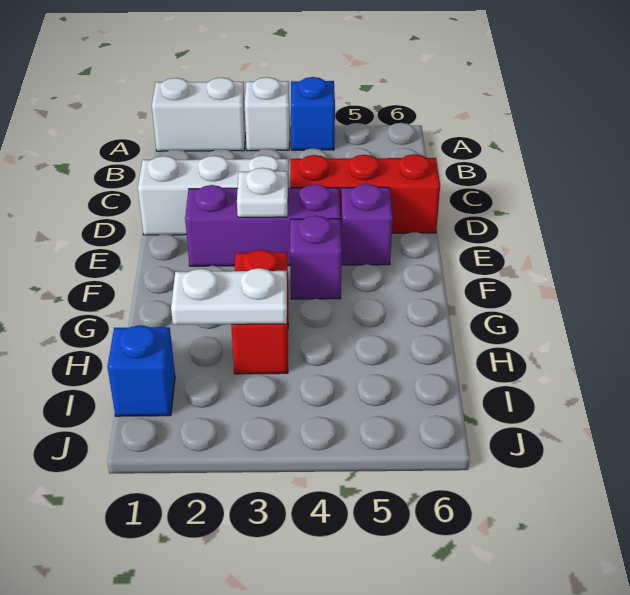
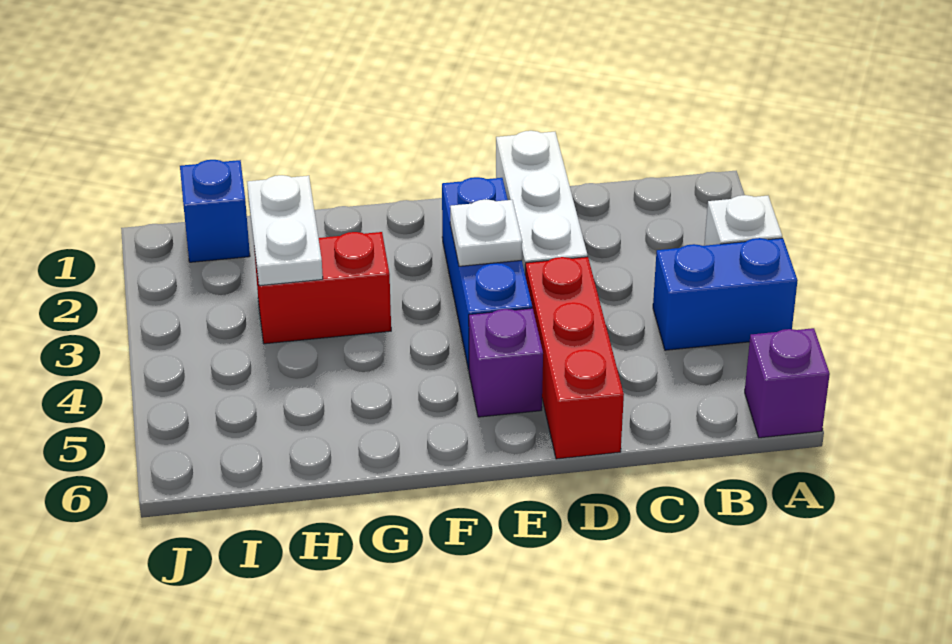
white brick A1:A2 level 1 -> none
blue brick A4 level 1 -> blue brick A4:B4 level 1
purple brick E2:E4 level 1 -> blue brick E2:E4 level 1
purple brick F4 level 1 -> purple brick A6 level 1

